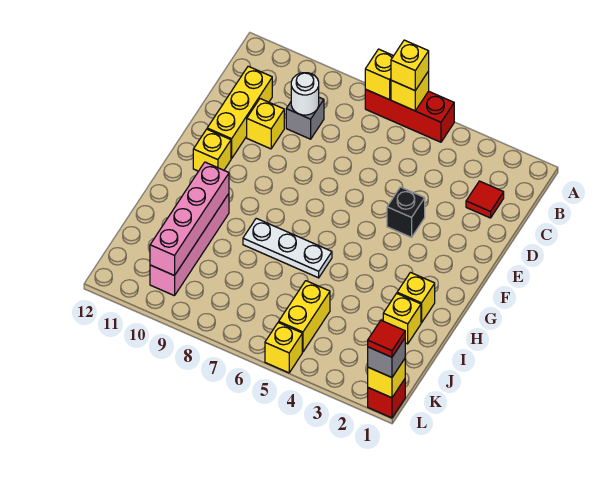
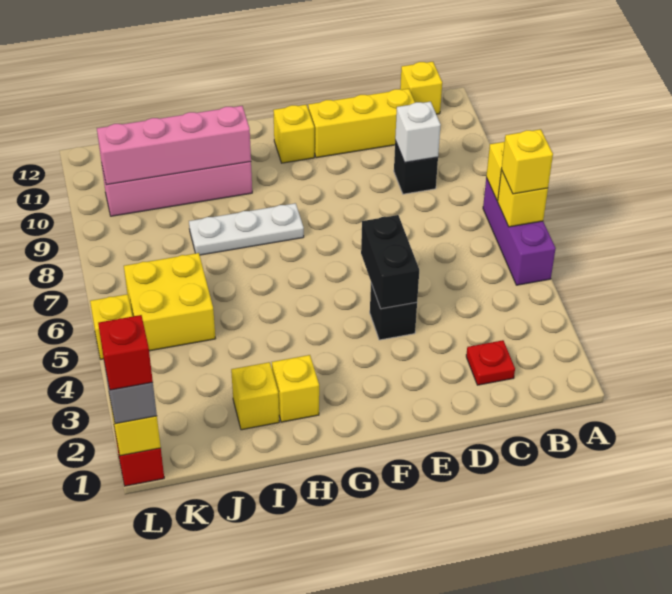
red brick A5:A7 level 1 -> purple brick A5:A7 level 1
red tile C2 level 1 -> red plate C2 level 1
grey brick C9 level 1 -> black brick C9 level 1
white round brick C9 level 2 -> white brick C9 level 2
yellow brick D10 level 1 -> yellow brick B12 level 1
none -> black brick E4:E5 level 2
white plate H6:H8 level 1 -> white plate G8:I8 level 1
yellow brick J5:K5 level 1 -> yellow brick J5:K6 level 1
red tile L1 level 4 -> red brick L1 level 4

